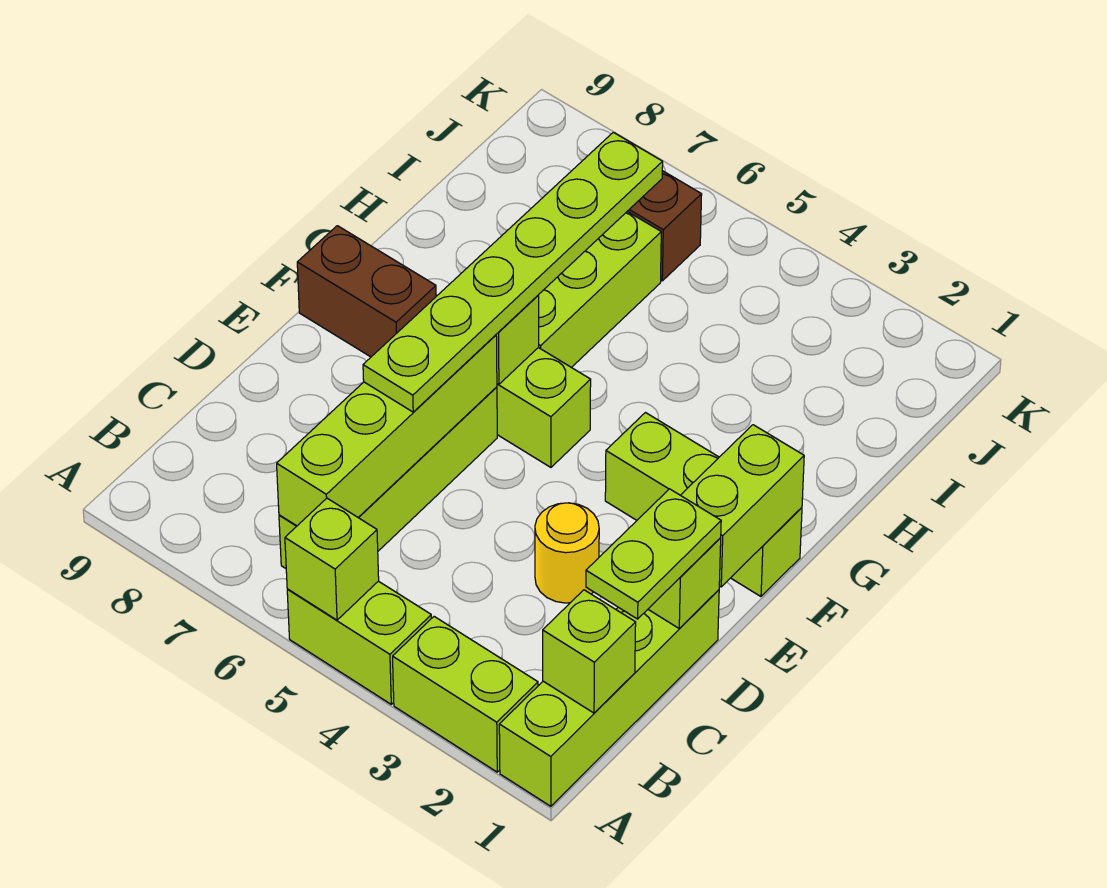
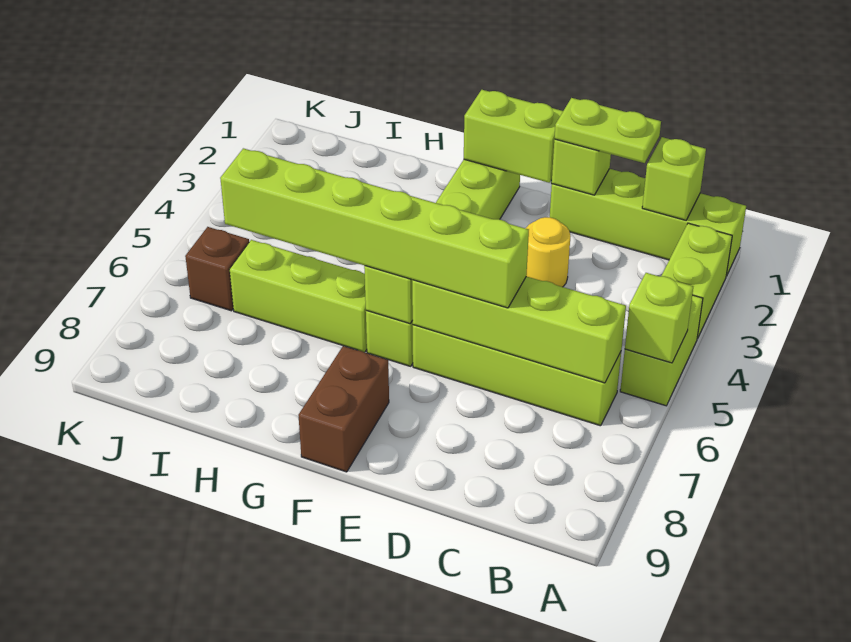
lime plate D6:I6 level 3 -> lime brick D6:I6 level 3

